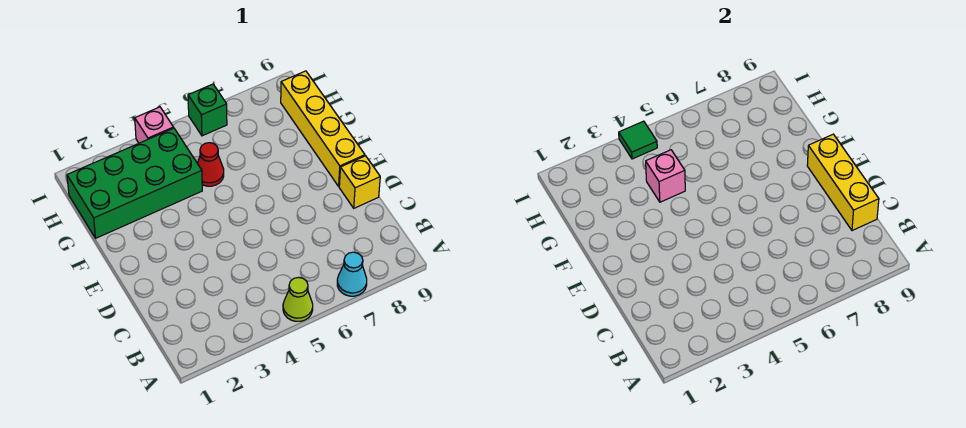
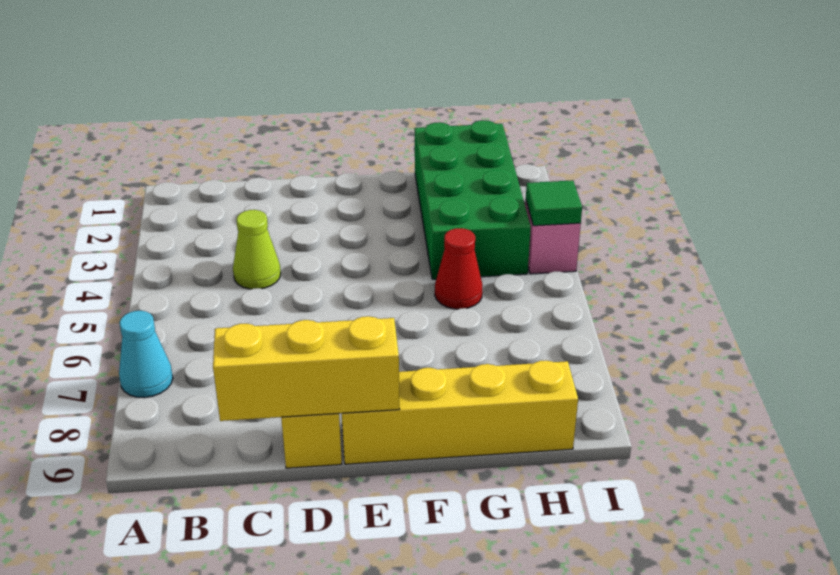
lime cone A5 level 1 -> lime cone C4 level 1
pink brick G4 level 2 -> none
green brick I6 level 1 -> none

